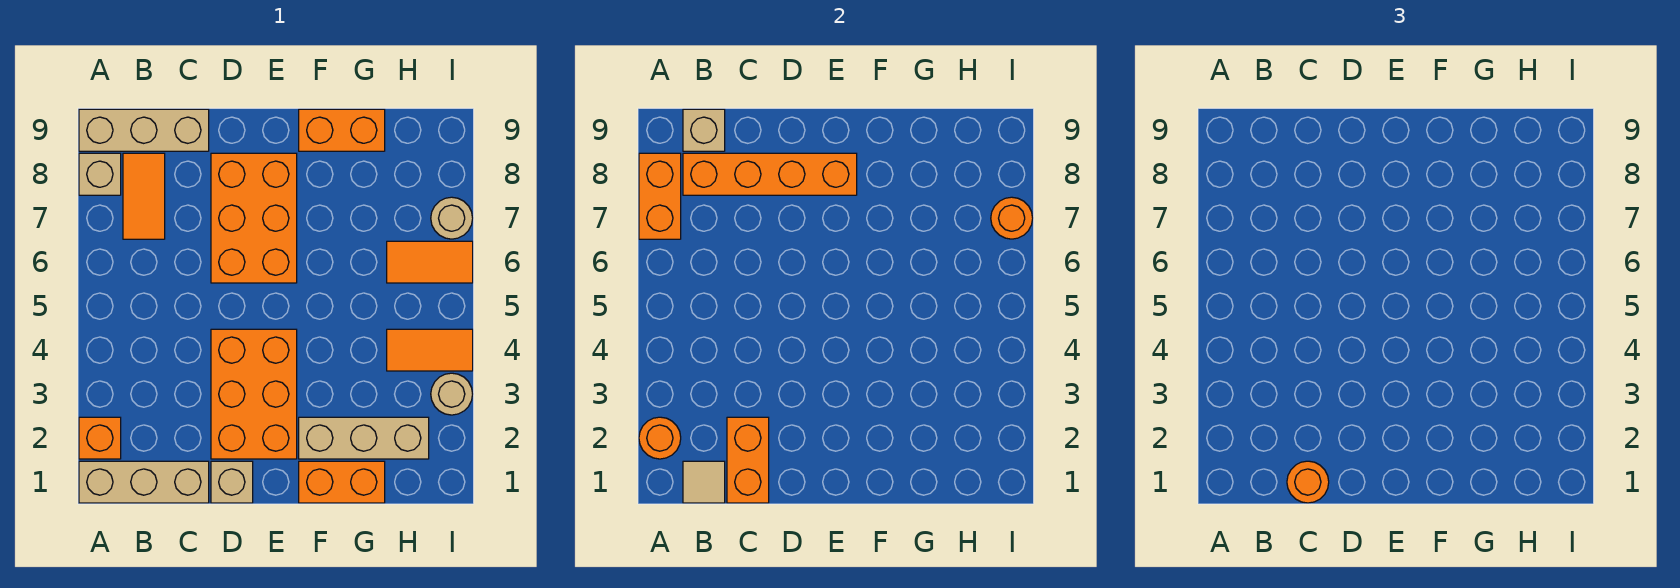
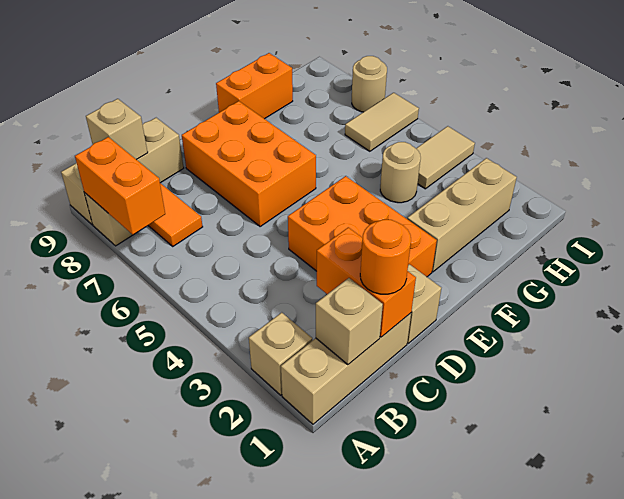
orange brick A2 level 1 -> tan brick A2 level 1
orange round brick A2 level 2 -> none
tan tile B1 level 2 -> tan brick B1 level 2
orange brick B8:E8 level 2 -> none
orange brick F1:G1 level 1 -> none
orange tile H4:I4 level 1 -> tan tile H4:I4 level 1
orange tile H6:I6 level 1 -> tan tile H6:I6 level 1
tan round brick I3 level 1 -> tan round brick G4 level 1
orange round brick I7 level 2 -> none

